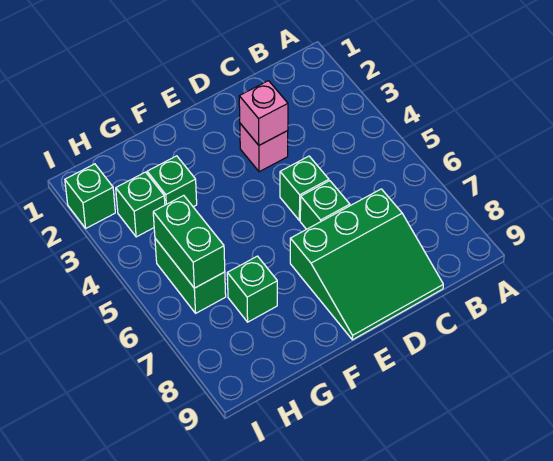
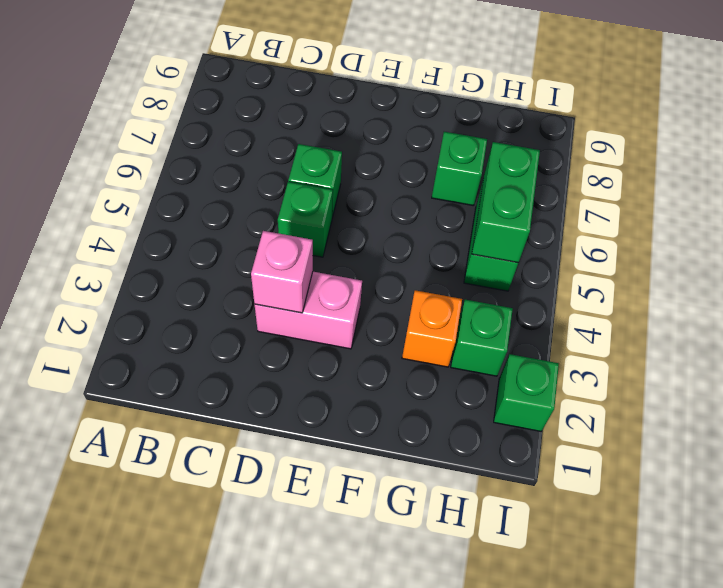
green slope C7:E9 level 1 top 7 -> none
pink brick D3 level 1 -> pink brick D3:E3 level 1
green brick G3 level 1 -> orange brick G3 level 1

